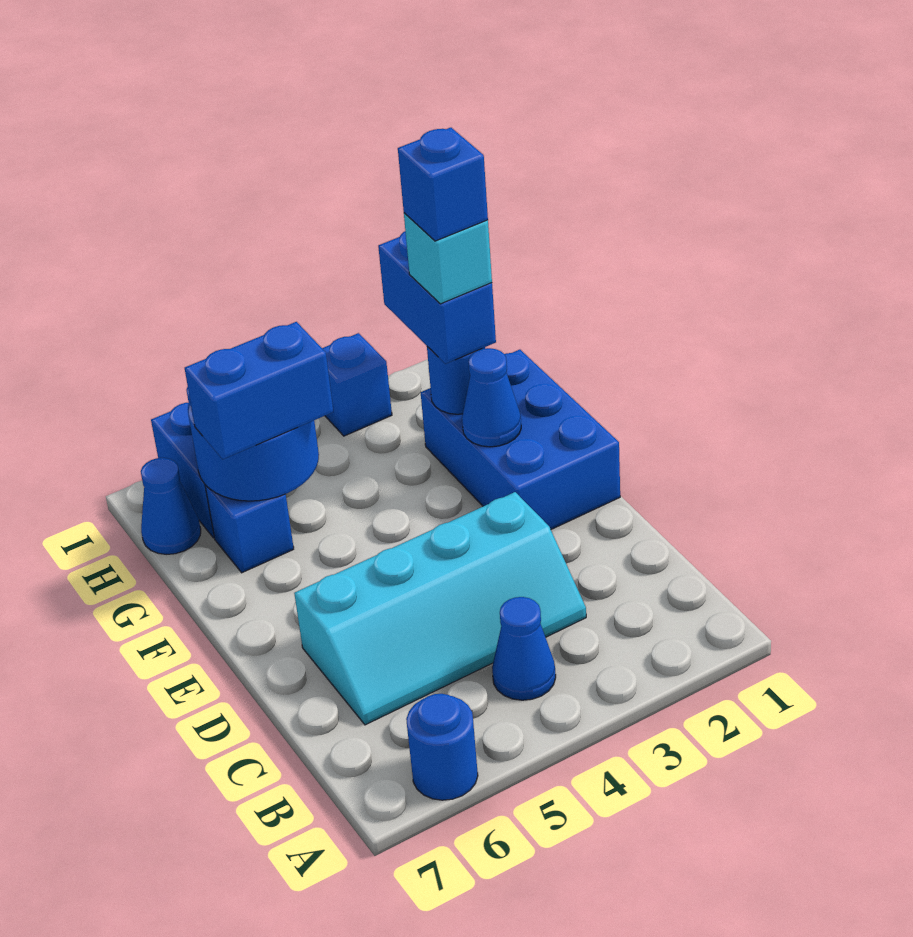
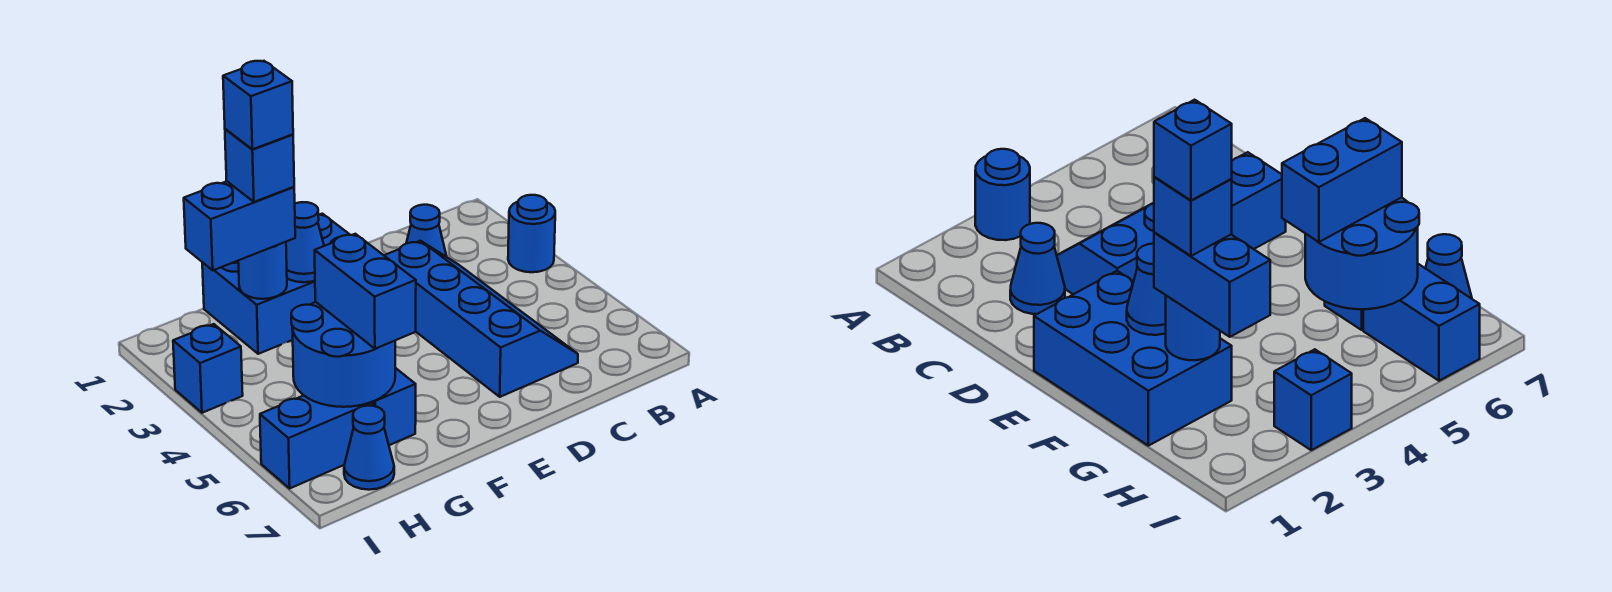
blue round brick A6 level 1 -> blue round brick A3 level 1
blue cone B4 level 1 -> blue cone C2 level 1
cyan slope C3:D6 level 1 top D -> blue slope C3:D6 level 1 top D
cyan brick G2 level 4 -> blue brick G2 level 4

